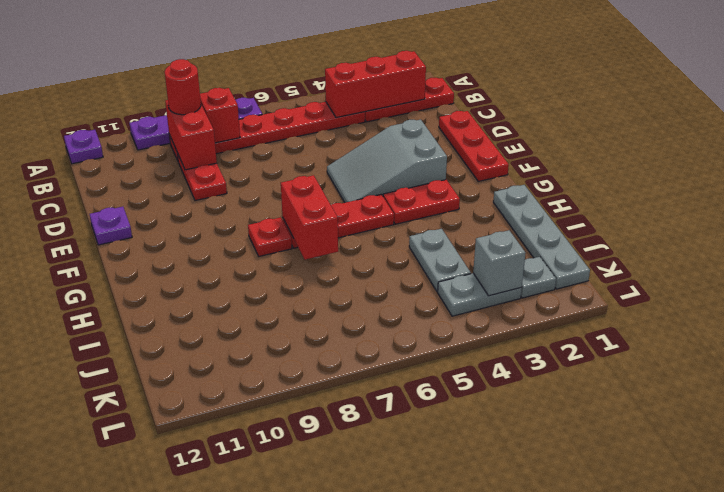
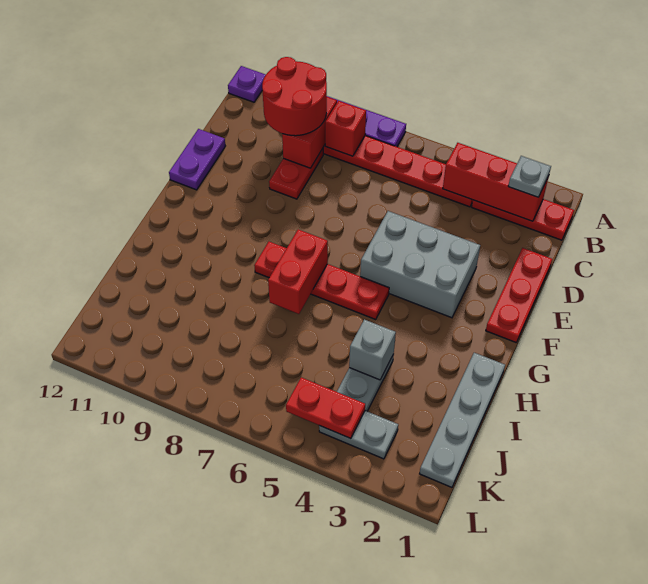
red round brick B9 level 3 -> red round brick B9:C10 level 3
grey slope E3:F5 level 1 top 3 -> grey brick E3:F5 level 1
purple plate E12 level 1 -> purple plate D12:E12 level 1
red plate G3:G4 level 1 -> red plate K4:K5 level 2
grey plate K2 level 1 -> grey plate B2 level 3
grey brick K3 level 2 -> grey brick I4 level 2

